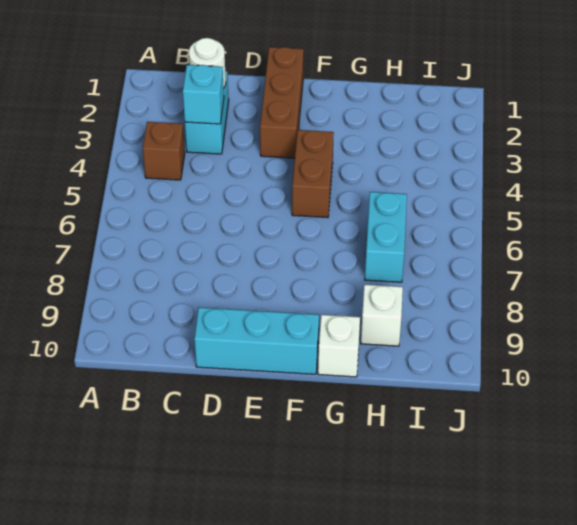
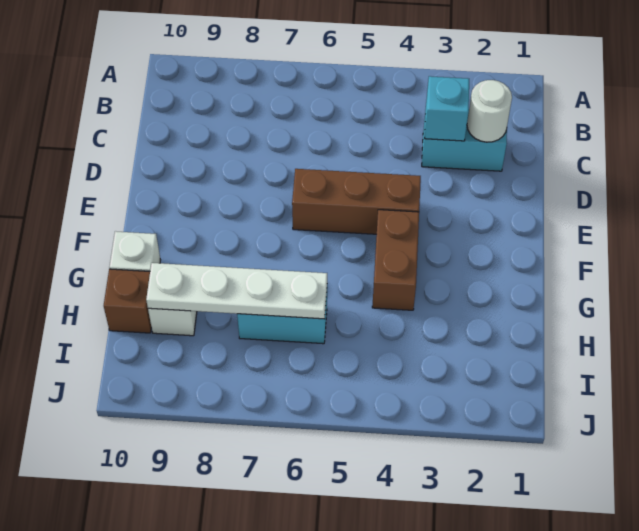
brown brick B4 level 1 -> brown brick H10 level 1
cyan brick D10:F10 level 1 -> none
brown brick E1:E3 level 1 -> brown brick E4:E6 level 1
brown brick F4:F5 level 1 -> brown brick F4:G4 level 1
none -> white plate H6:H9 level 2

